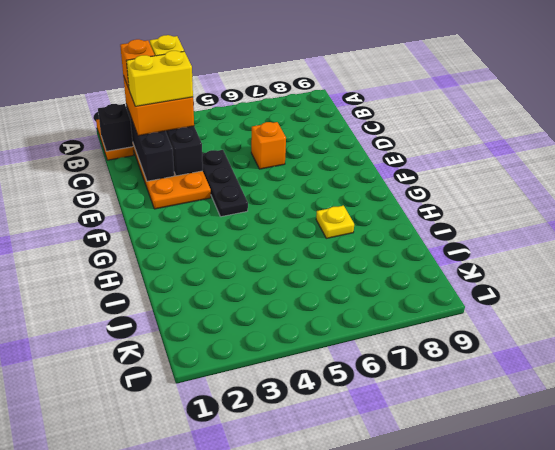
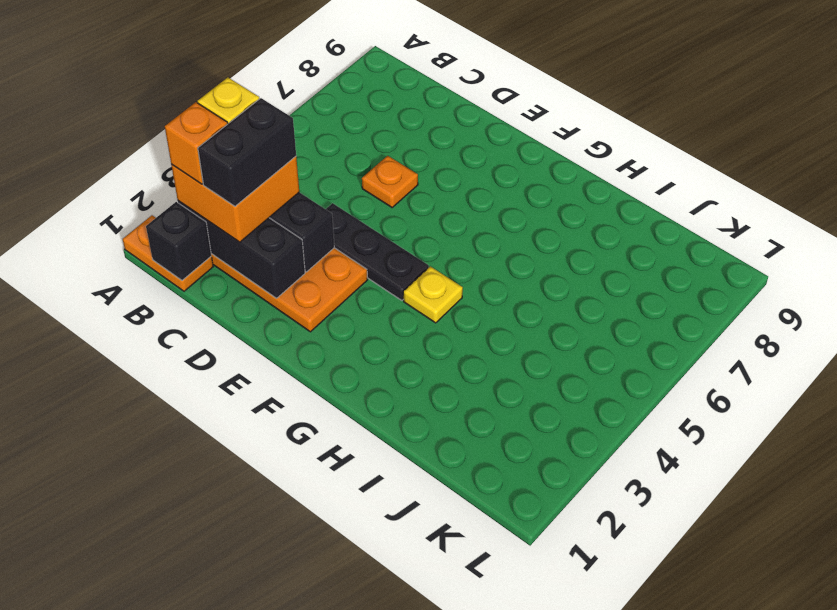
yellow brick C2:C3 level 4 -> black brick C2:C3 level 4
orange brick D6 level 1 -> orange plate D6 level 1
yellow plate H7 level 1 -> yellow plate G4 level 1

